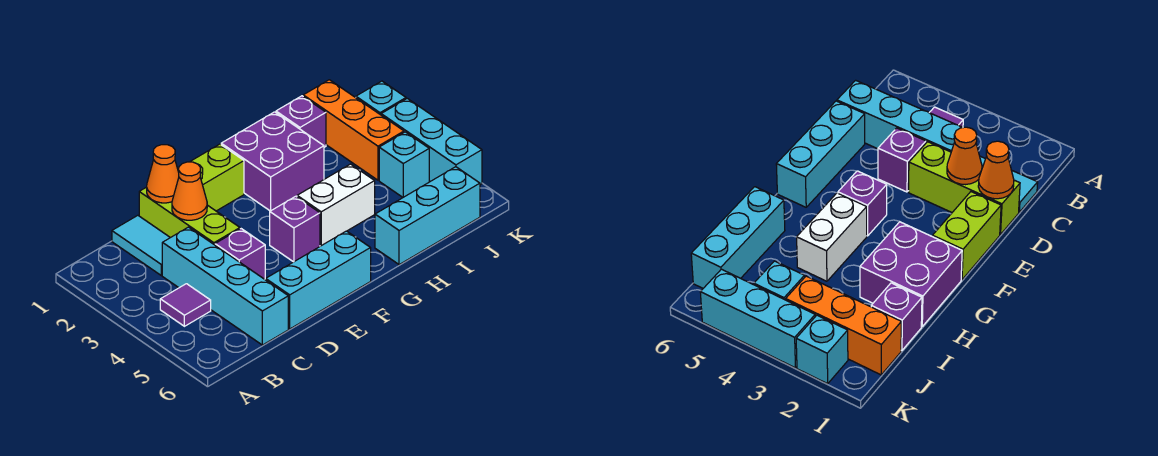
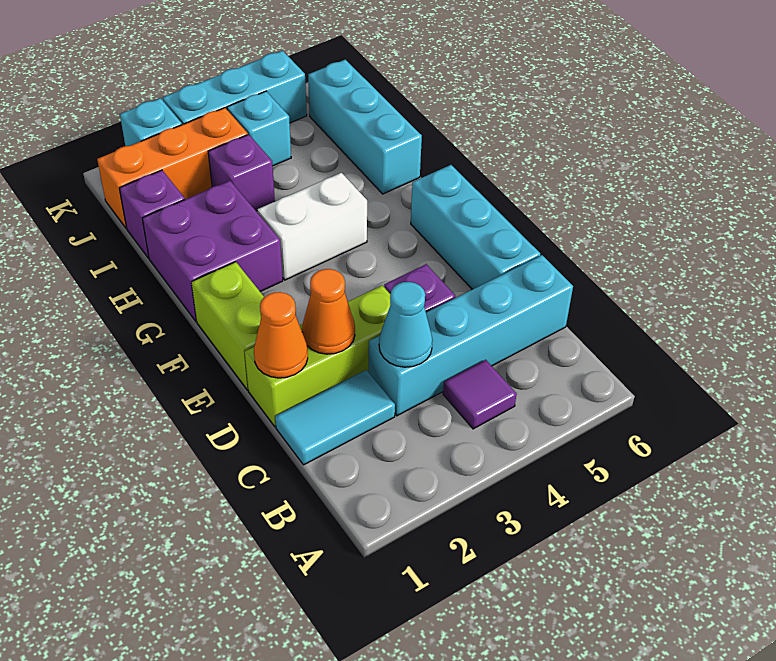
none -> cyan cone C3 level 2
purple brick F4 level 1 -> purple brick I3 level 1
white brick G4:H4 level 1 -> white brick G3:G4 level 1

